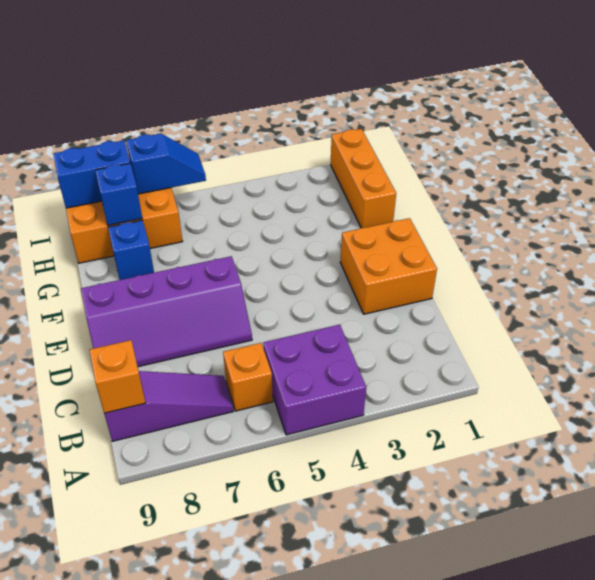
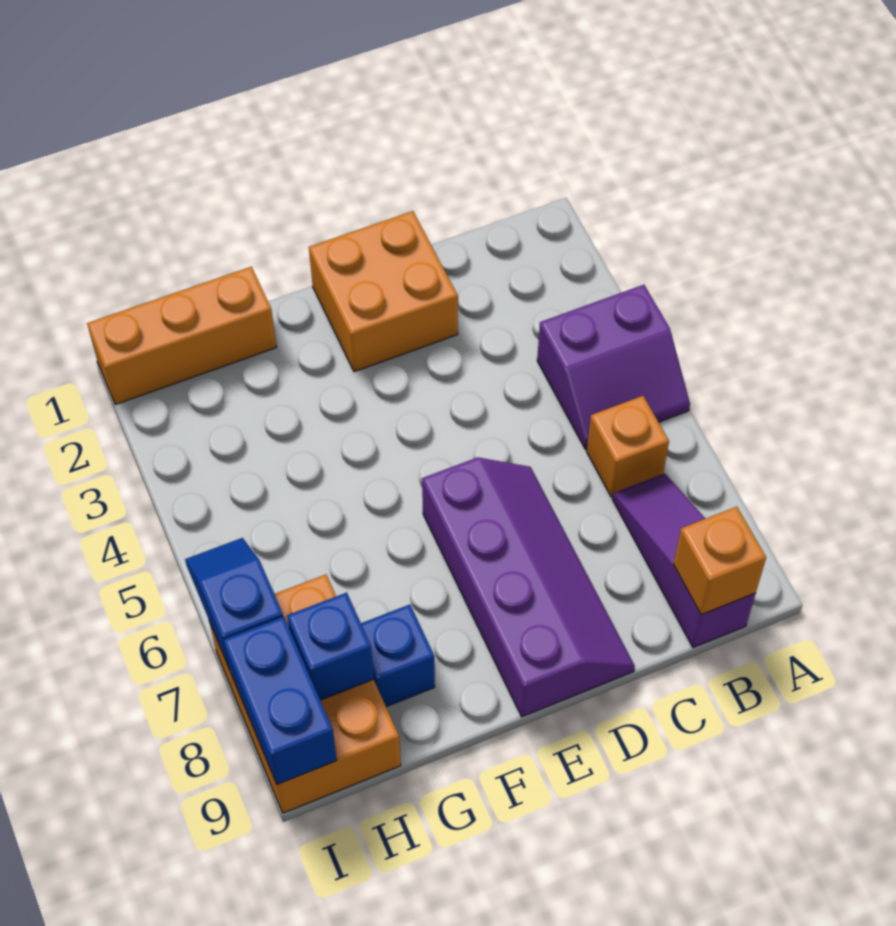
purple brick A4:B5 level 1 -> purple slope A4:B5 level 1 top 4

